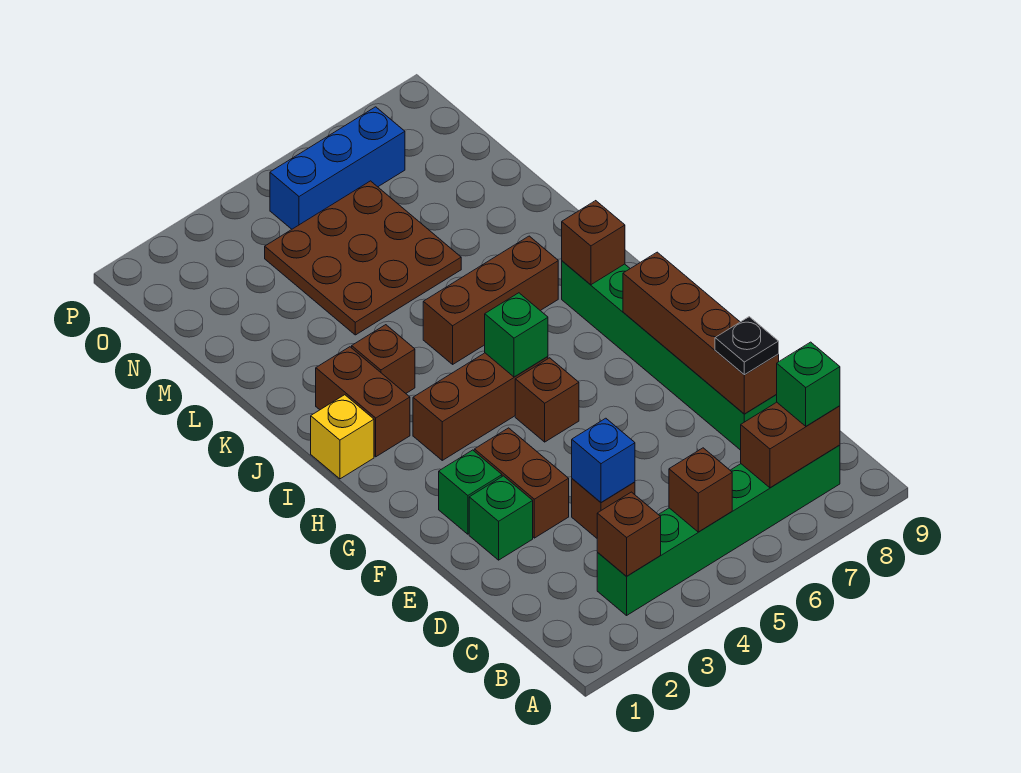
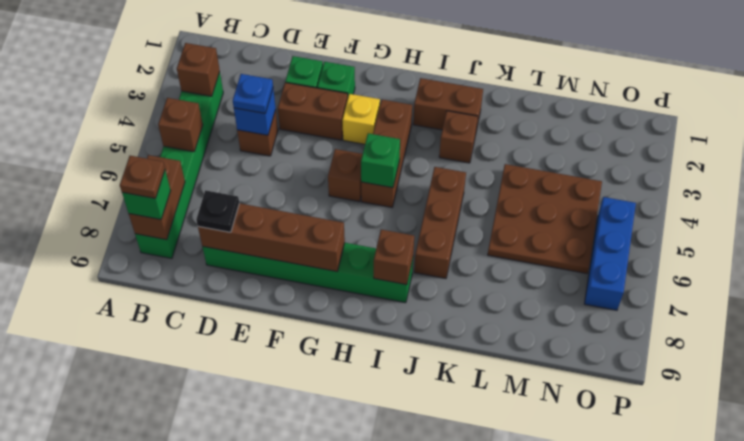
none -> brown plate B8 level 4
none -> blue plate D4 level 3
yellow brick I1 level 1 -> yellow brick G3 level 1

